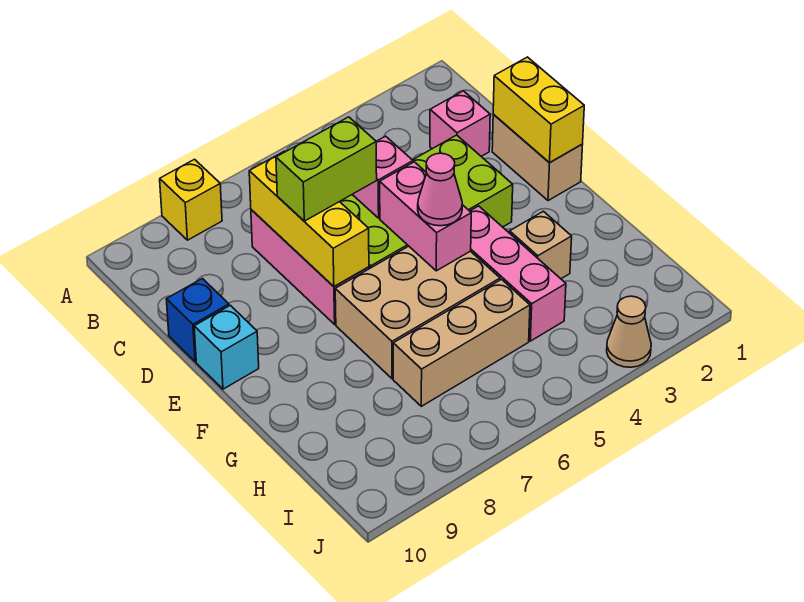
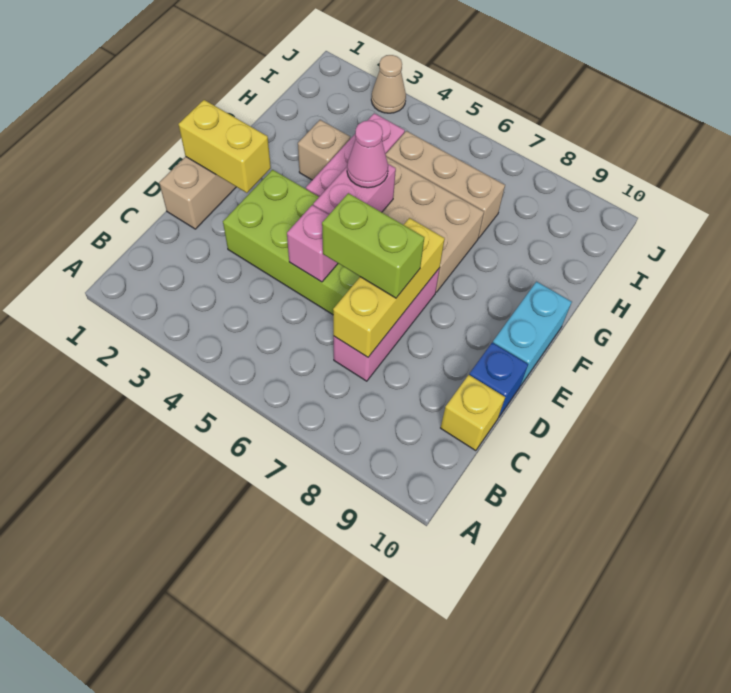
yellow brick A8 level 1 -> yellow brick C10 level 1
pink brick C2 level 1 -> none
yellow brick D1:E1 level 2 -> yellow brick E1:E2 level 2
cyan brick E10 level 1 -> cyan brick E10:F10 level 1

